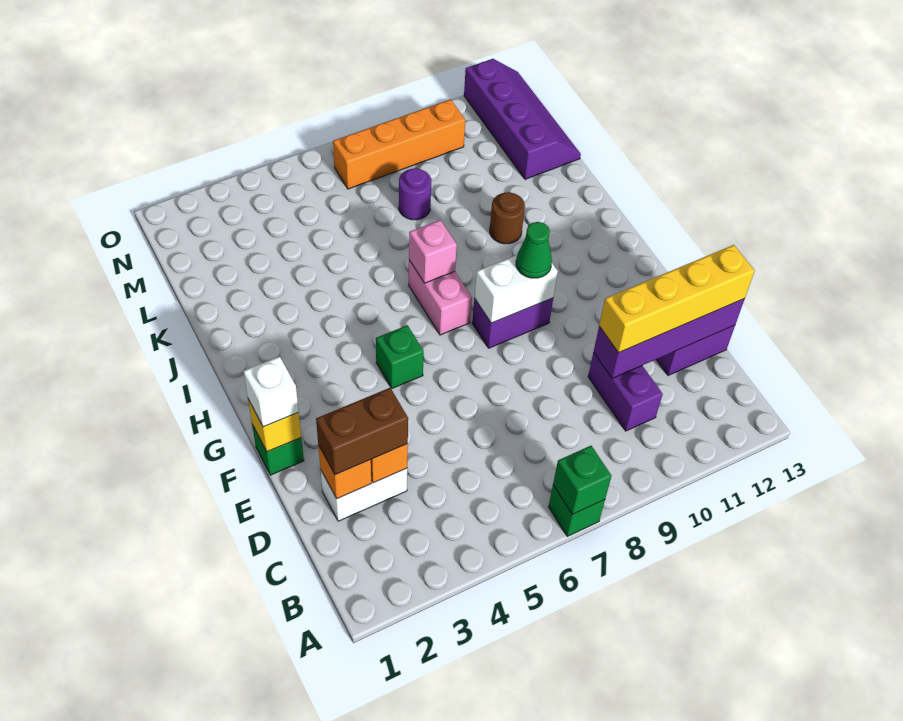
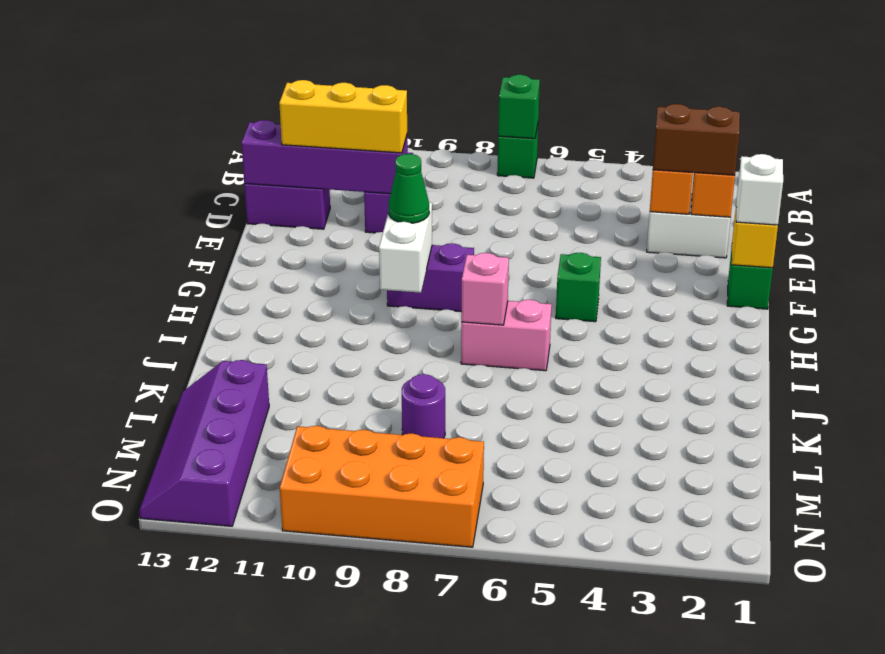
yellow brick D10:D13 level 3 -> yellow brick D10:D12 level 3
white brick G8:G9 level 2 -> white brick G9:H9 level 2
pink brick H7:I7 level 1 -> pink brick I6:I7 level 1
brown round brick J10 level 1 -> none
orange brick N7:N10 level 1 -> orange brick N7:O10 level 1

